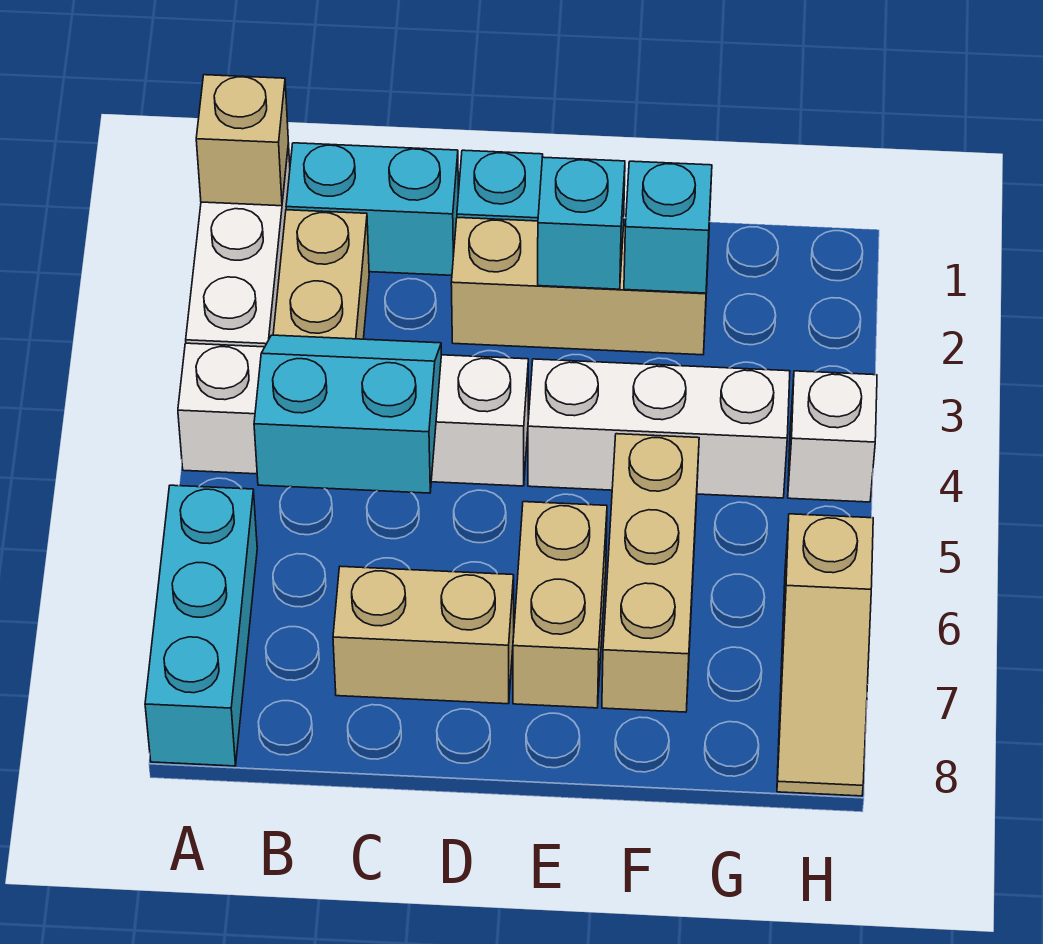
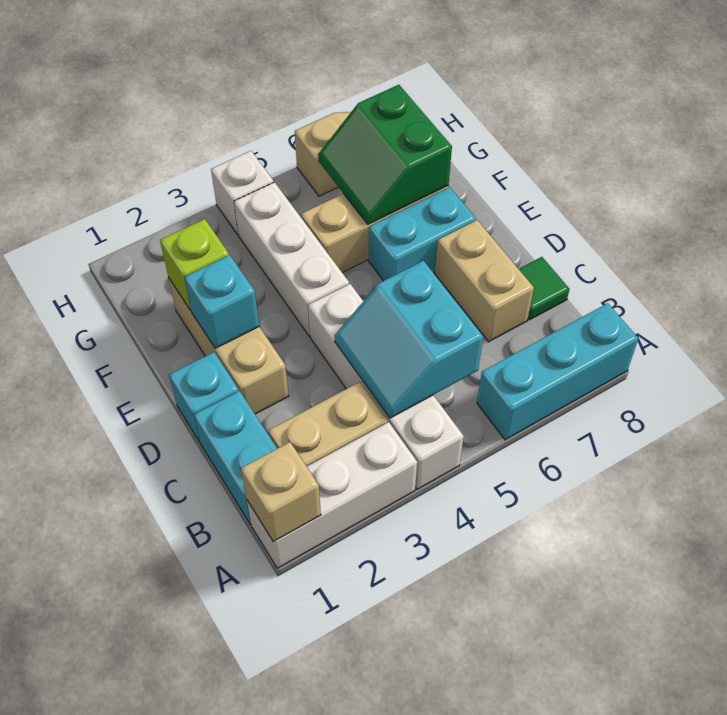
none -> green tile C8 level 1
tan brick E6:E7 level 1 -> cyan brick E6:E7 level 1
cyan brick F2 level 2 -> lime brick F2 level 2
none -> green slope F6:G7 level 2 top 7

